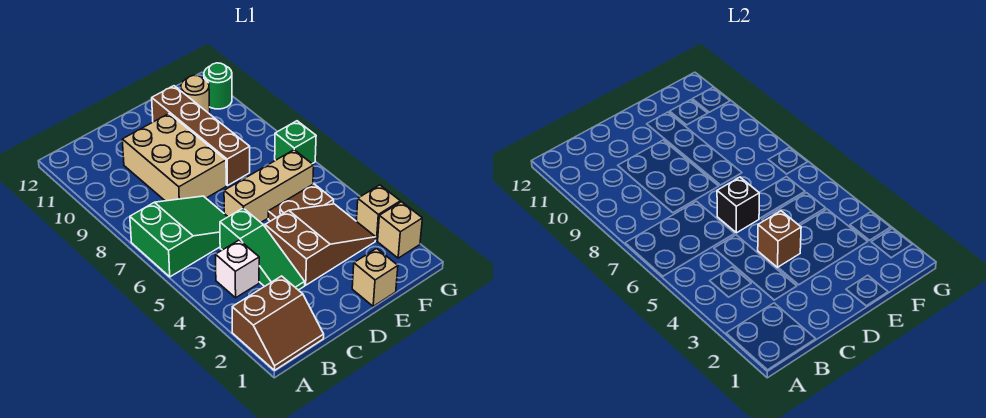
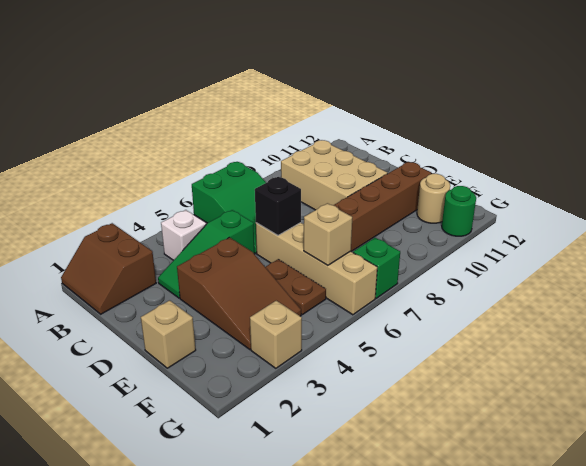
tan brick C8:D10 level 1 -> tan brick B9:D10 level 1
brown brick D4 level 2 -> none
tan brick D6:F6 level 1 -> tan brick D6:G6 level 1
tan brick G2 level 1 -> tan brick F6 level 2

